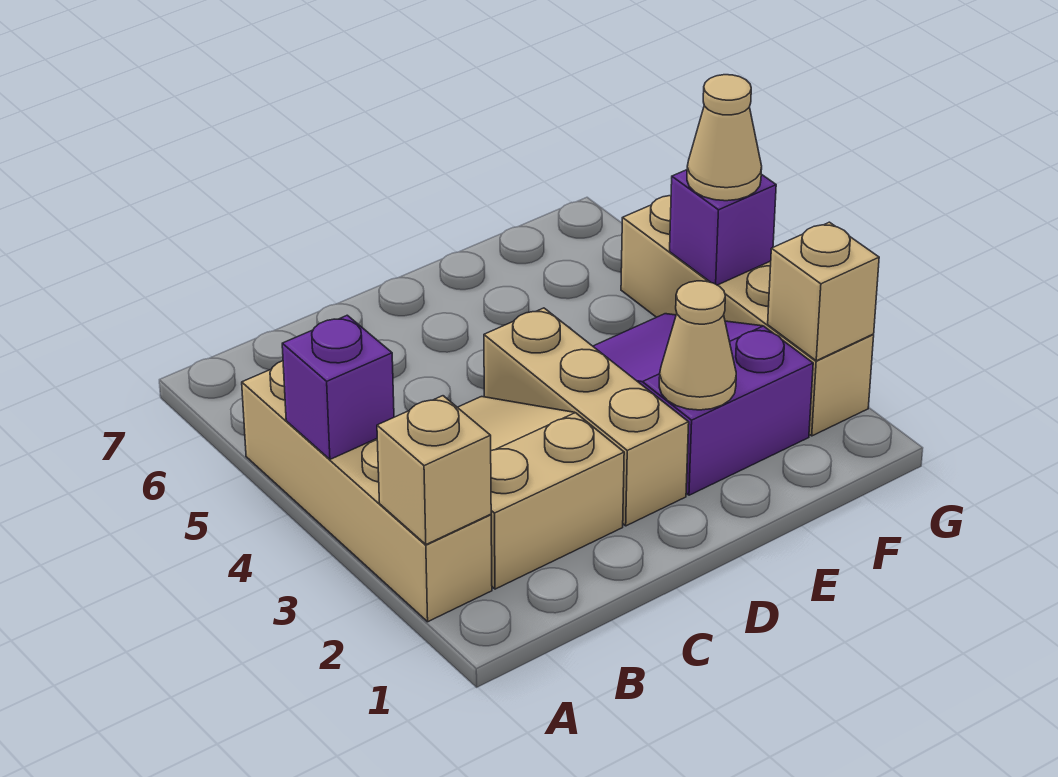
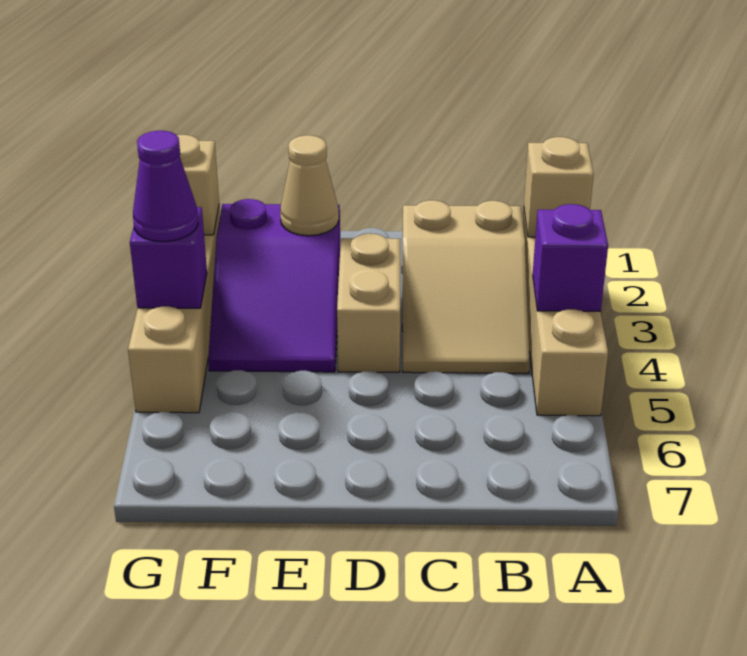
tan brick D2:D4 level 1 -> tan brick D3:D4 level 1
tan cone G4 level 3 -> purple cone G4 level 3

